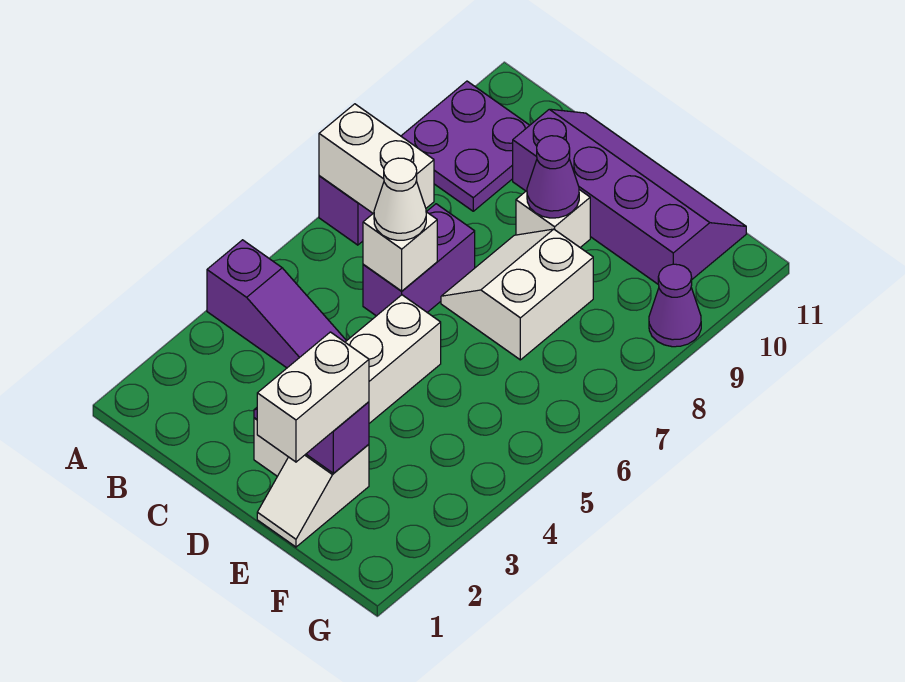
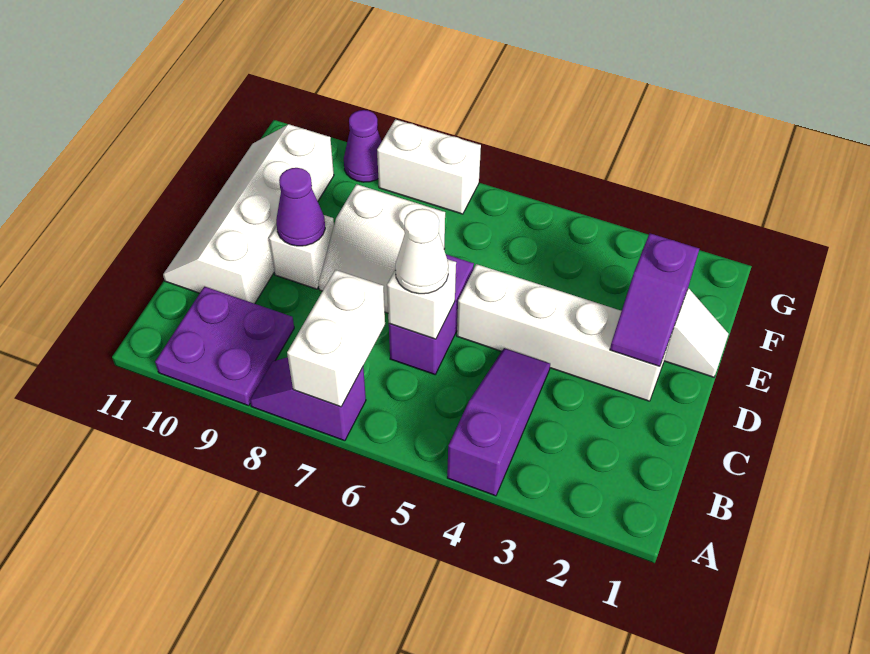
purple brick C6:C7 level 1 -> purple brick C6:D6 level 1
purple slope C10:F11 level 1 top 10 -> white slope C10:F11 level 1 top 10
white brick E1:E2 level 3 -> white brick G7:G8 level 1

